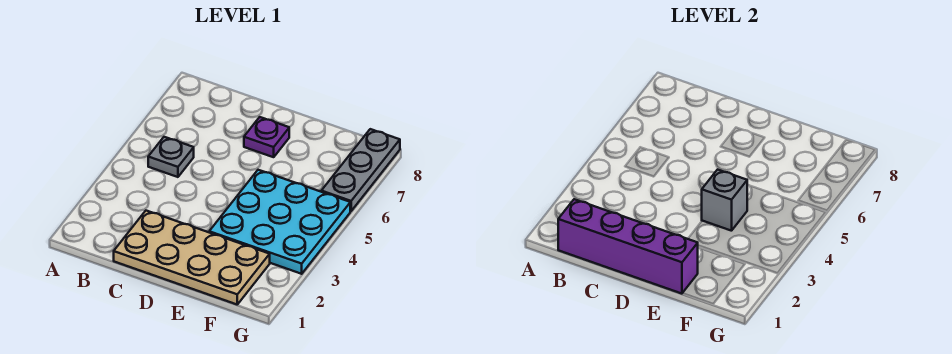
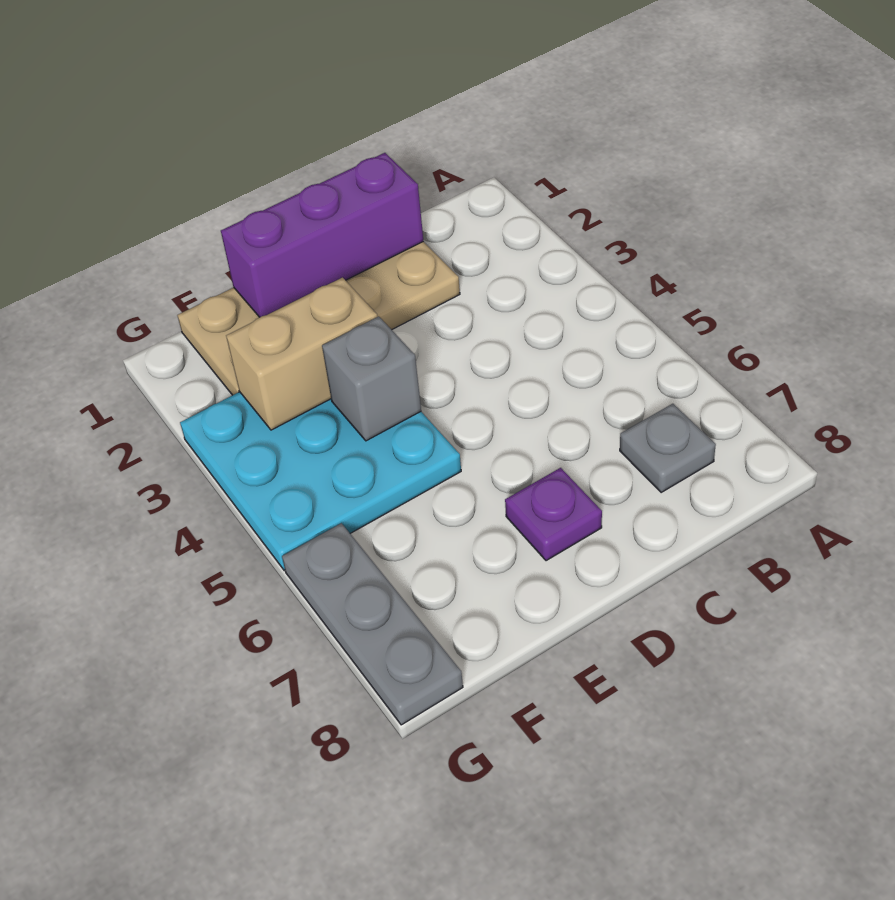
purple brick B1:E1 level 2 -> purple brick C1:E1 level 2
grey plate B5 level 1 -> grey plate B7 level 1
none -> tan brick E3:F3 level 2

